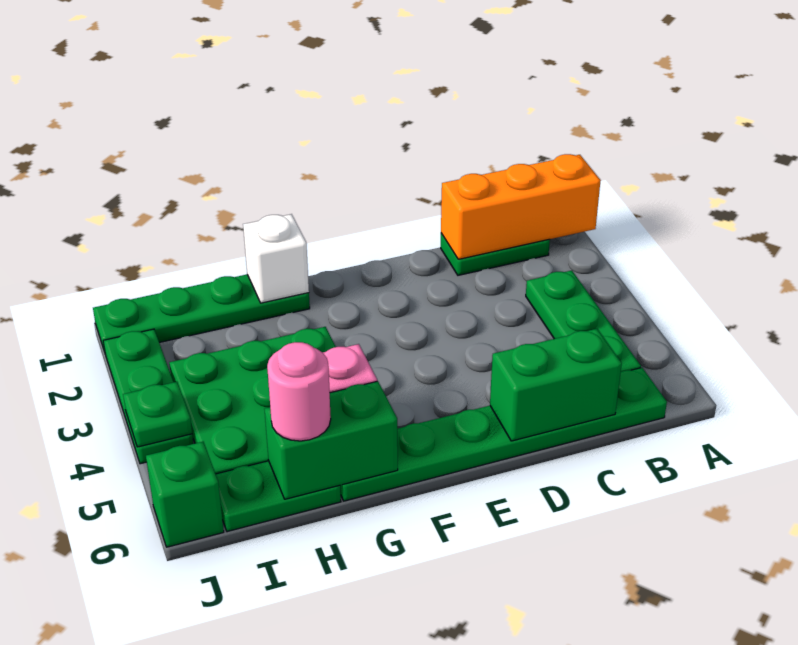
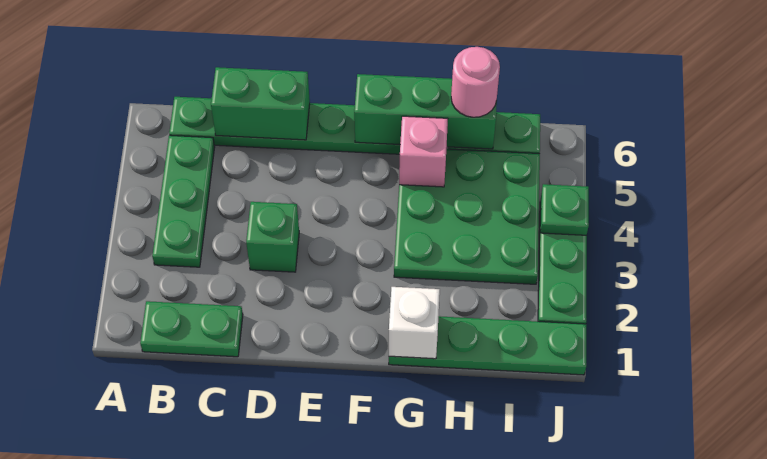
orange brick A1:C1 level 2 -> none
green brick G6:H6 level 2 -> green brick F6:H6 level 2
green brick J6 level 1 -> green brick D3 level 1

